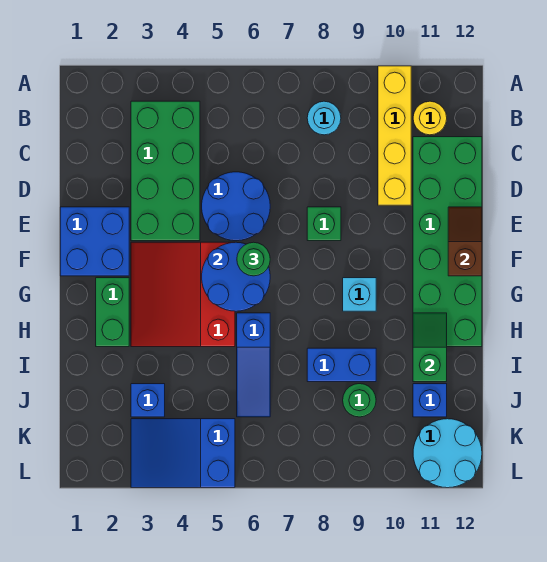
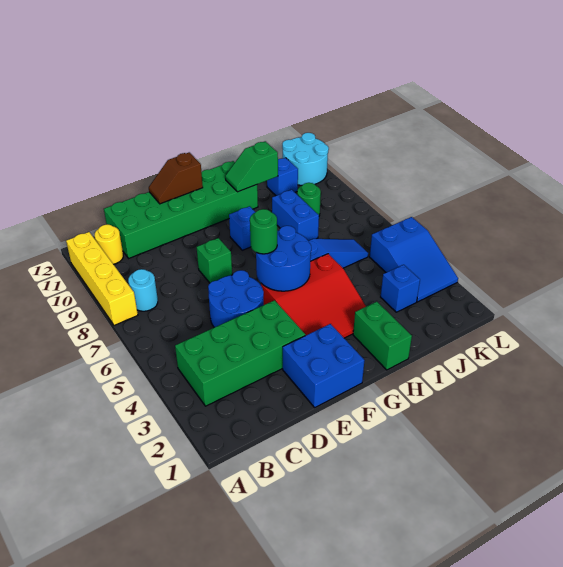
yellow brick A10:D10 level 1 -> yellow brick A8:A11 level 1
green brick G2:H2 level 1 -> green brick H1:H2 level 1
cyan brick G9 level 1 -> blue brick G9 level 1

